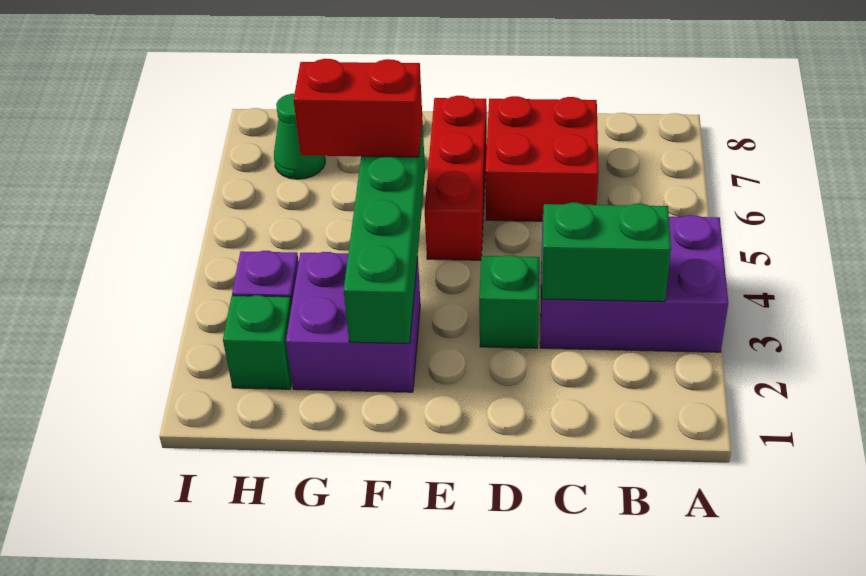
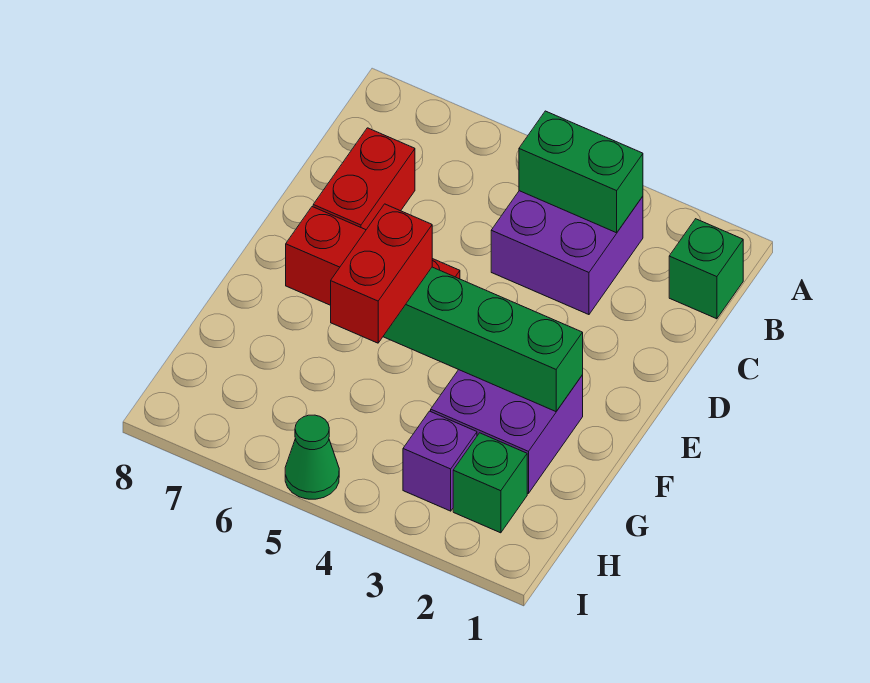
purple brick A3:C4 level 1 -> purple brick B3:C4 level 1
green brick B3:C3 level 2 -> green brick B3:B4 level 2
red brick C6:D7 level 1 -> red brick C7:D7 level 1
green brick D3 level 1 -> green brick B1 level 1
green cone H7 level 1 -> green cone I5 level 1

